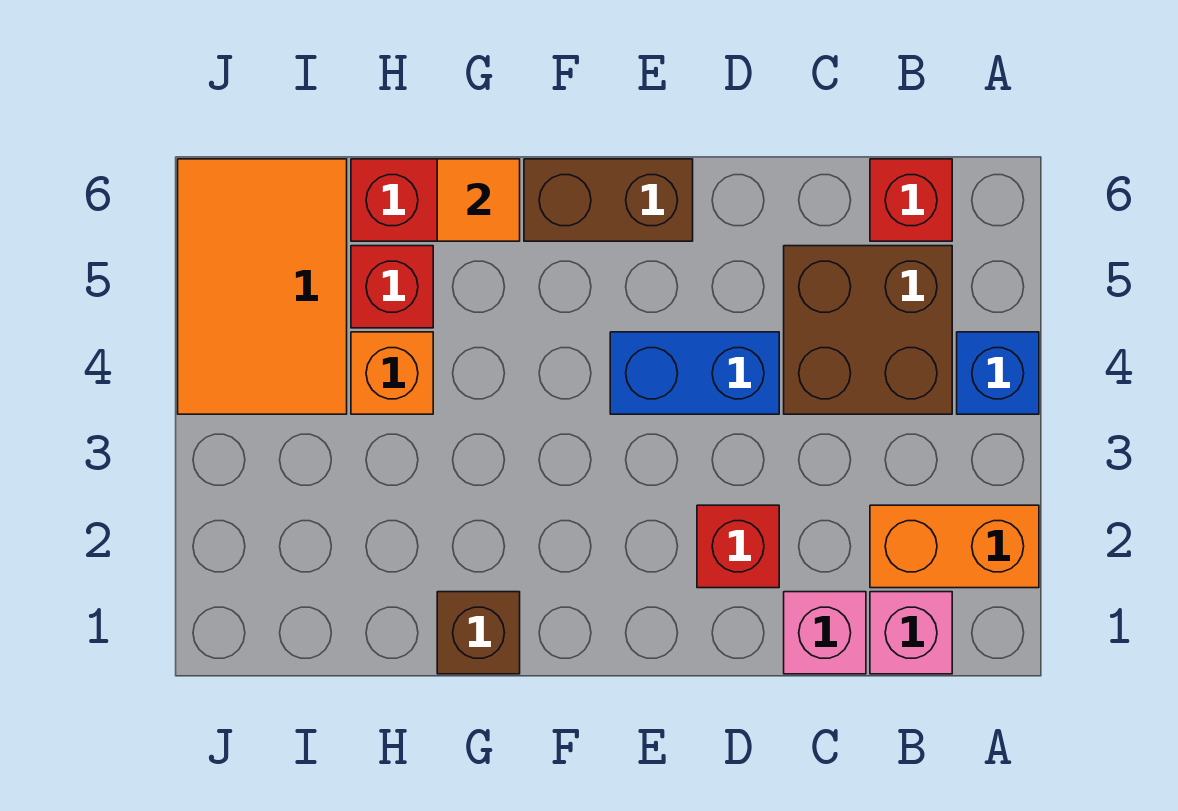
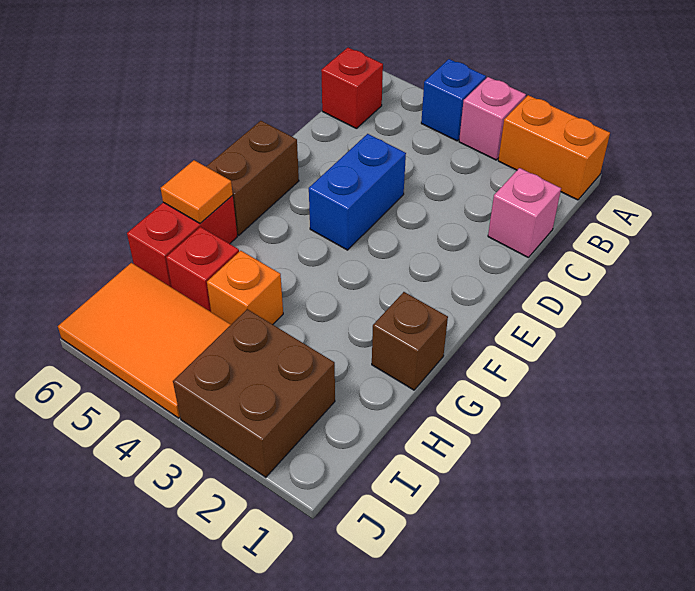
orange brick A2:B2 level 1 -> orange brick A1:A2 level 1
pink brick B1 level 1 -> pink brick A3 level 1
brown brick B4:C5 level 1 -> brown brick I2:J3 level 1
red brick D2 level 1 -> none

